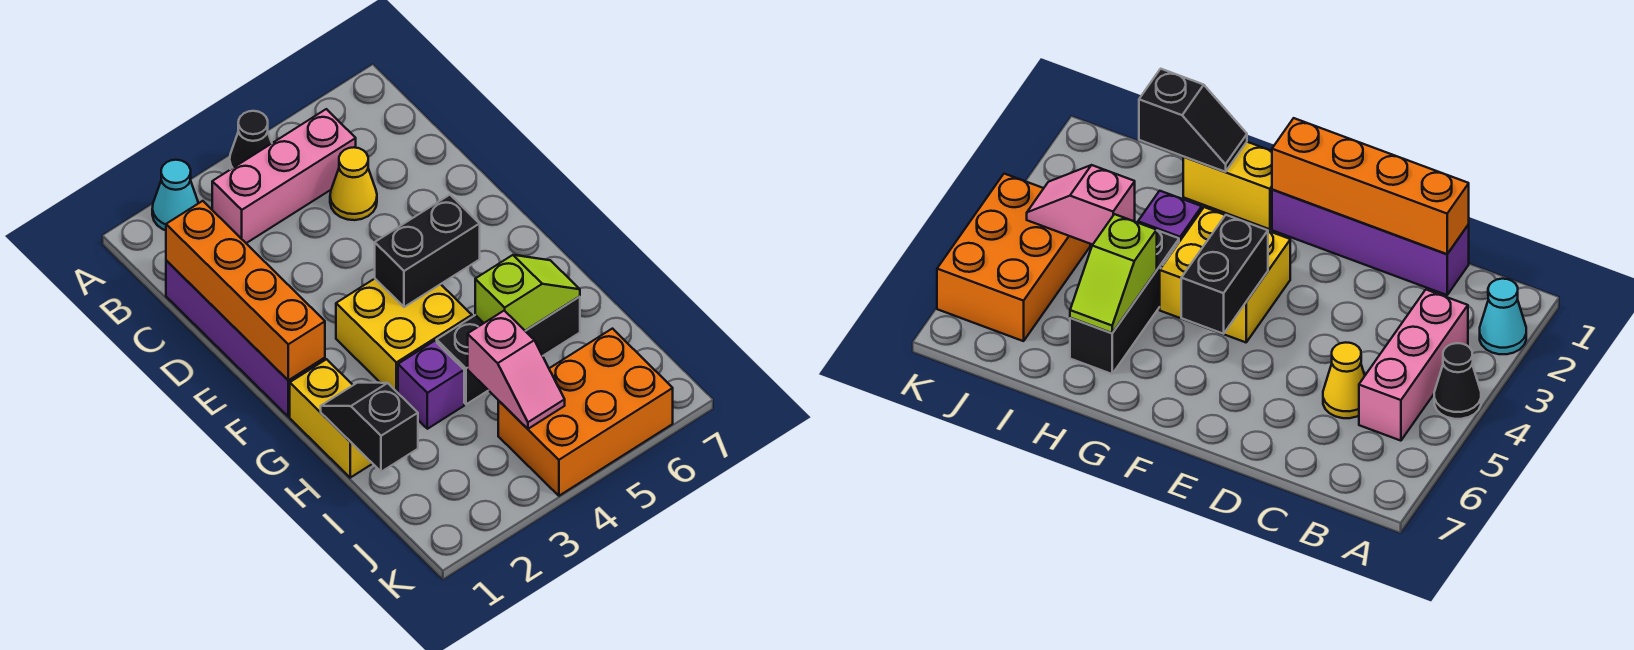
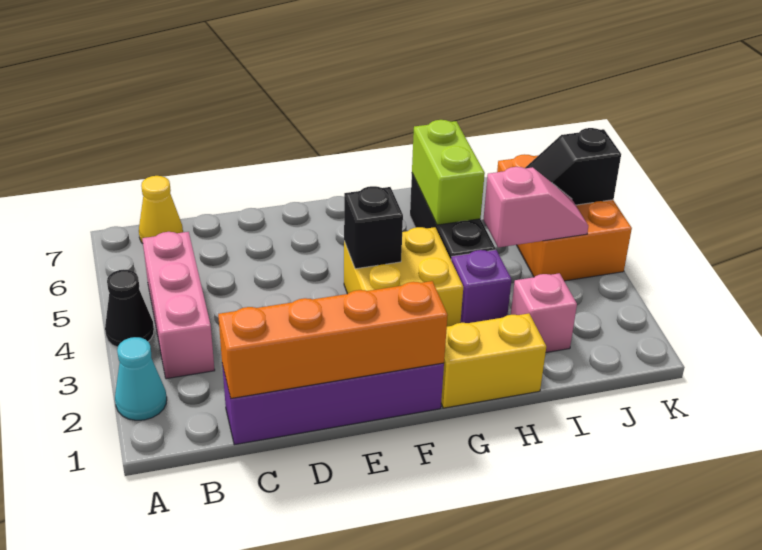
yellow cone C5 level 1 -> yellow cone B7 level 1
black brick F4:F5 level 2 -> black brick F4 level 2
black slope H1:I1 level 2 top I -> black slope J5:K5 level 2 top K
lime slope H5:H6 level 2 top 5 -> lime brick H5:H6 level 2
none -> pink brick I2 level 1

